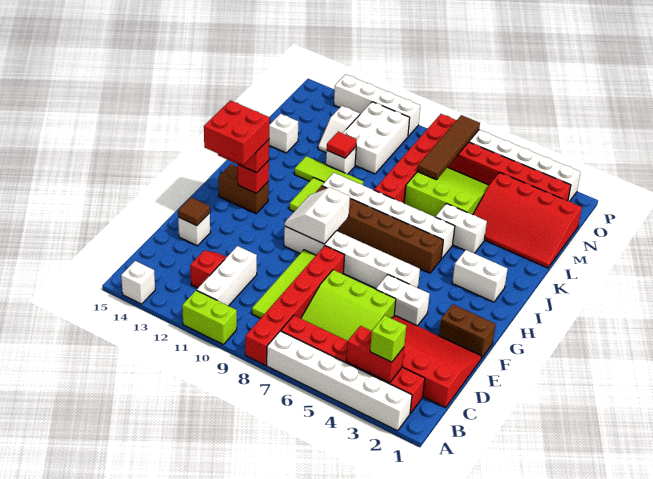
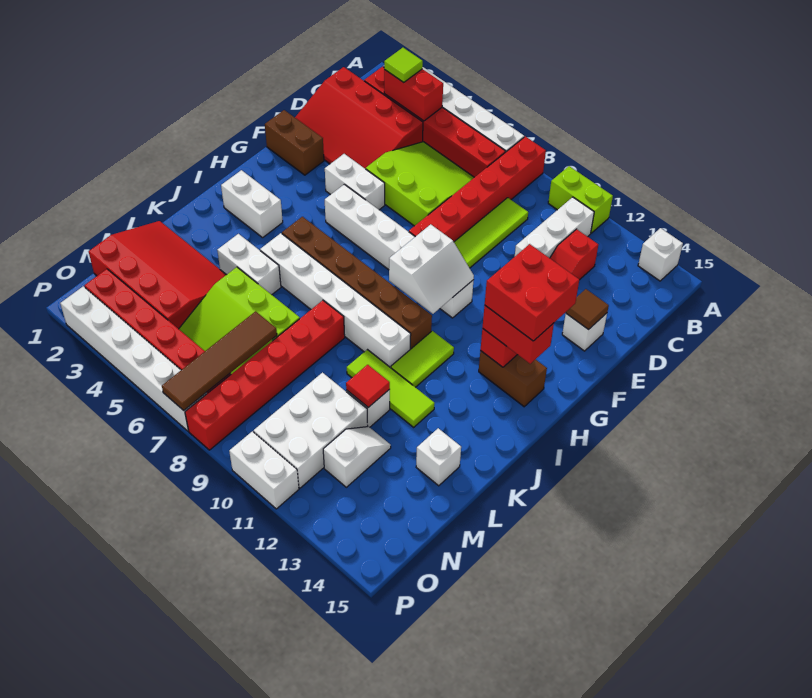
lime brick B3 level 3 -> lime tile B3 level 3
white brick P10:P13 level 1 -> white brick P10:P11 level 1

